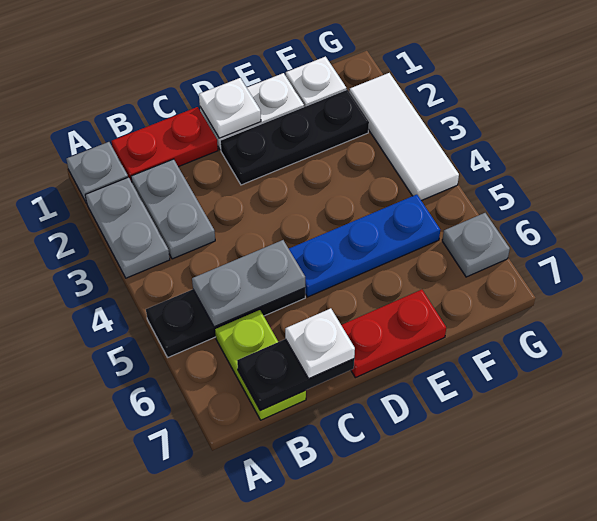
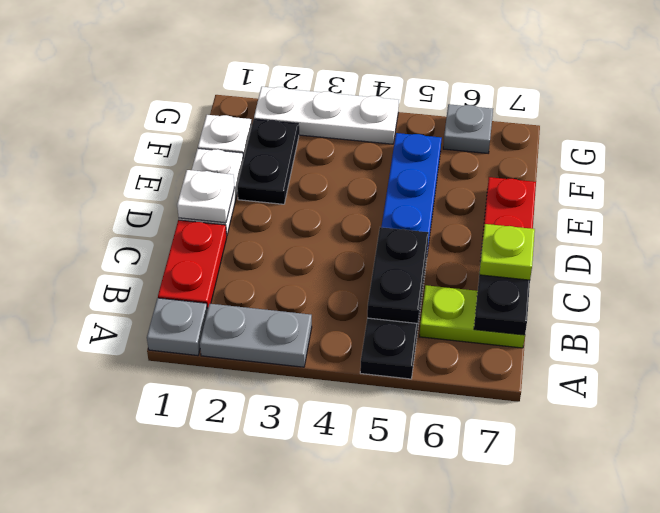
grey plate B2:B3 level 1 -> none
grey plate B5:C5 level 2 -> black plate B5:C5 level 2
white plate C7 level 3 -> lime plate C7 level 3
black plate D2:F2 level 1 -> black plate E2:F2 level 1
white tile G2:G4 level 1 -> white plate G2:G4 level 1

